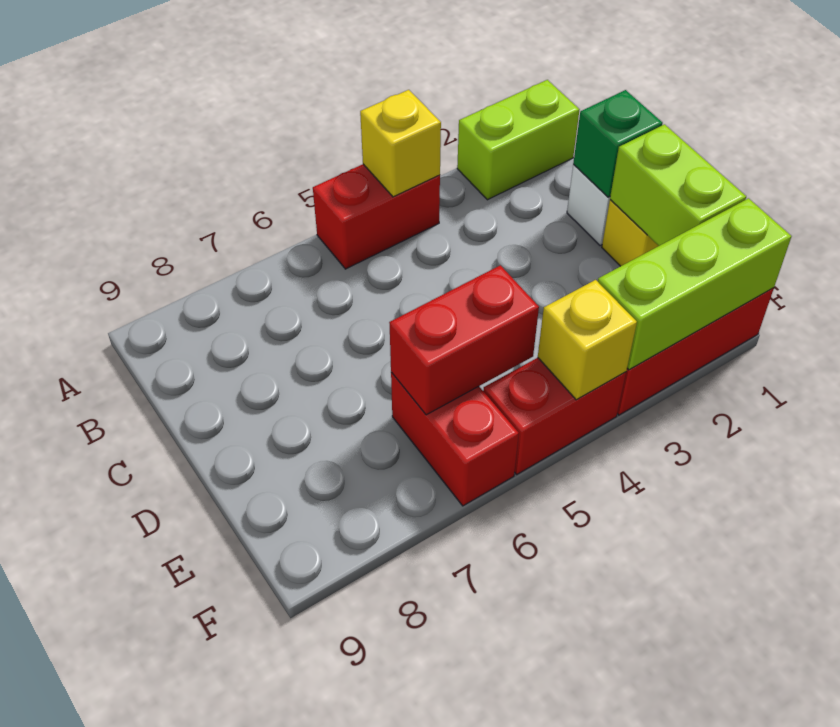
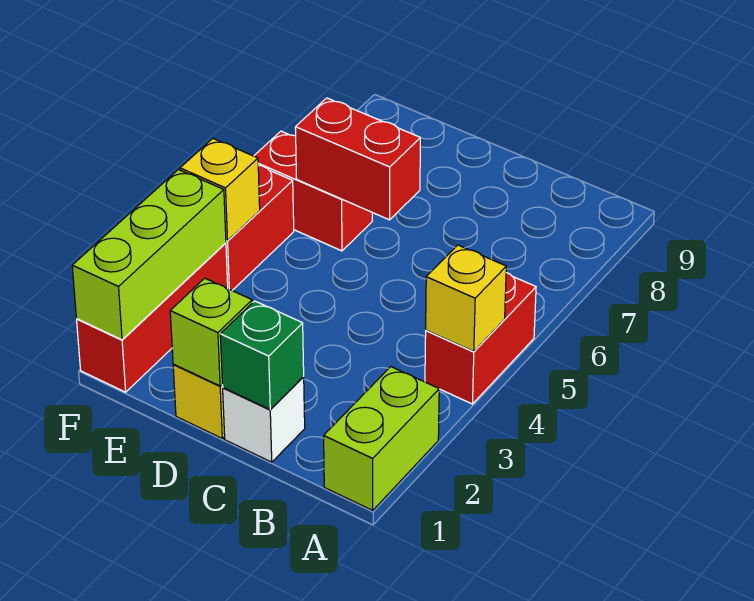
lime brick D1:E1 level 2 -> lime brick D1 level 2
red brick E5:E6 level 2 -> red brick D6:E6 level 2

